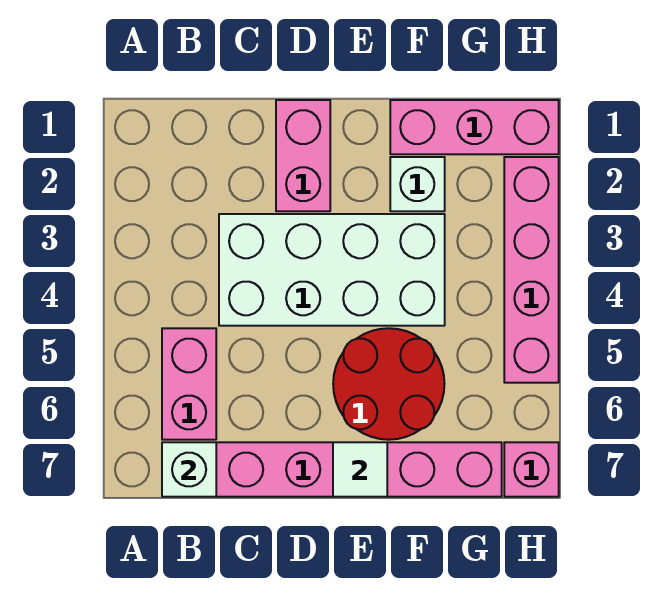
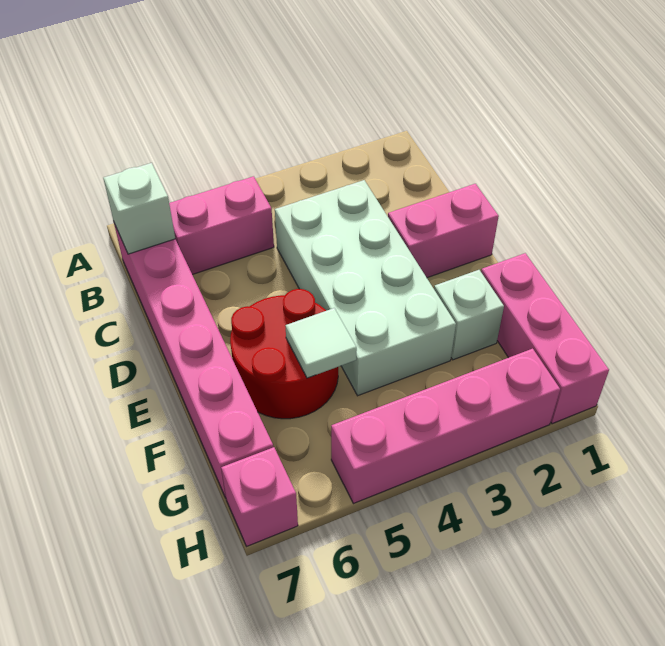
white tile E7 level 2 -> white tile F5 level 2

